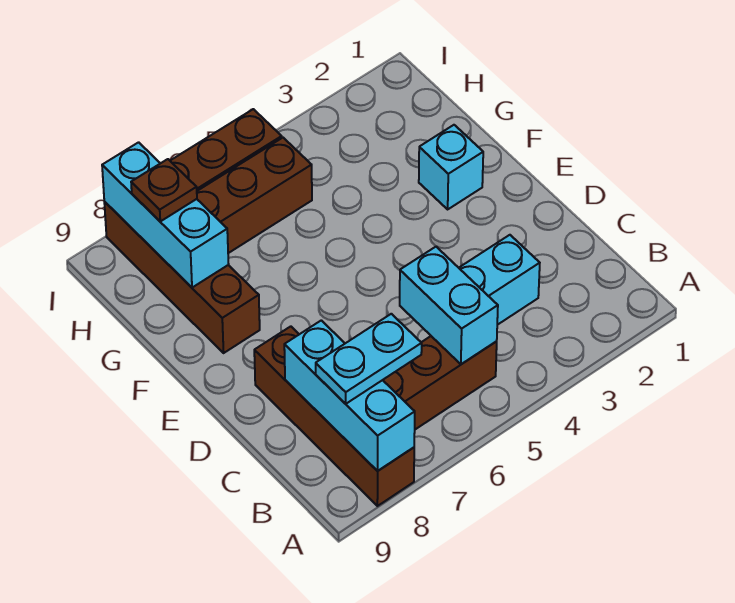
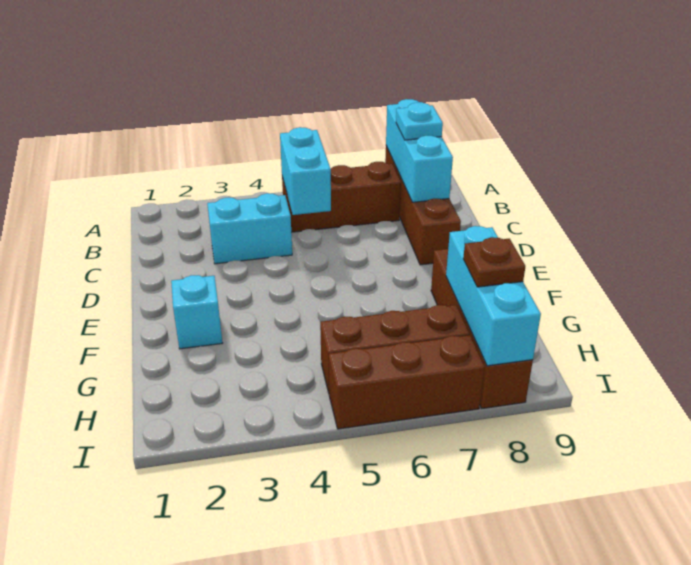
cyan plate B7:B8 level 3 -> cyan plate B8 level 3

